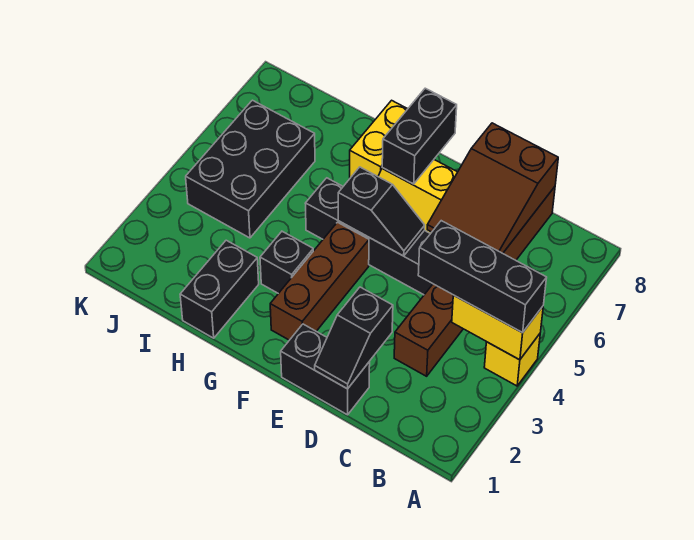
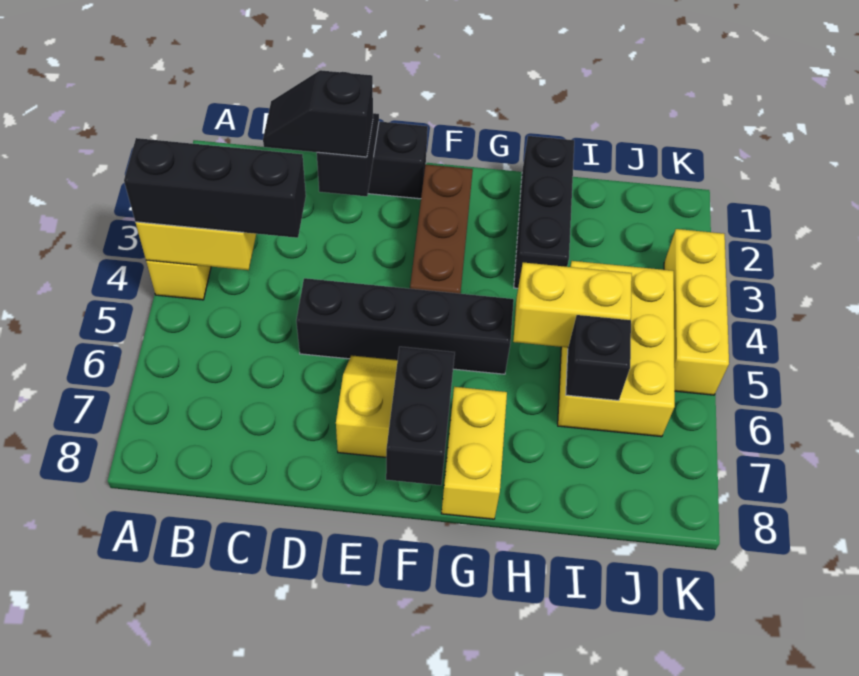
brown brick C3:C8 level 1 -> none
brown slope C6:D8 level 2 top 8 -> none
black slope E5:F5 level 2 top F -> black slope C2:D2 level 3 top D
black brick G3 level 1 -> black brick I6 level 2
black brick H1:H2 level 1 -> black brick H1:H3 level 1
none -> yellow brick H5:I5 level 2
black brick I4:J6 level 1 -> yellow brick I4:J6 level 1
none -> yellow brick K3:K5 level 1

